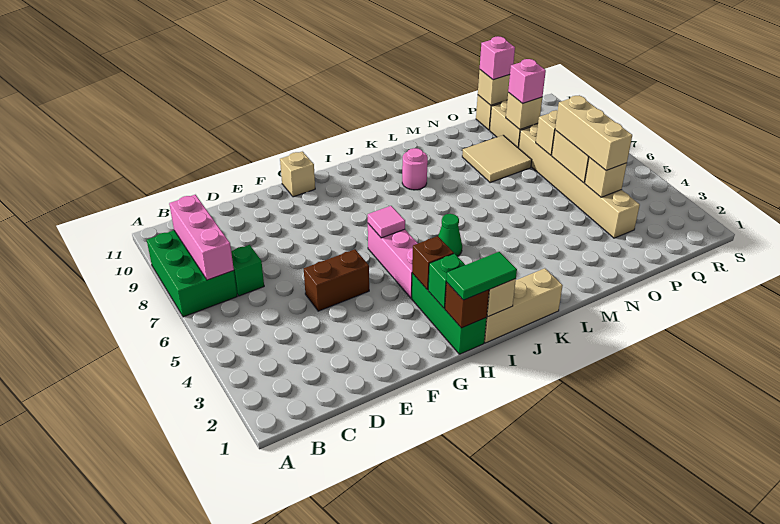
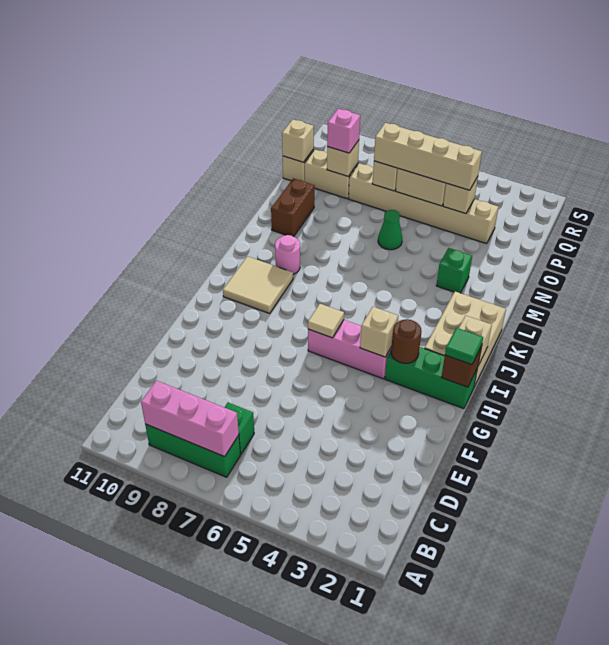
green brick A7:B9 level 1 -> green brick B7:B9 level 1
brown brick E5:F5 level 1 -> brown brick M10:N10 level 1
tan brick G11 level 1 -> tan brick H4 level 2
green tile H1:I1 level 3 -> green tile H1 level 3
green brick H2 level 2 -> green brick M3 level 1
brown brick H3 level 2 -> brown round brick H3 level 2
pink tile H6 level 2 -> tan tile H6 level 2
tan brick I1:K1 level 1 -> tan brick I1:K2 level 1
green cone J5 level 1 -> green cone N6 level 1
tan tile N8:O9 level 1 -> tan tile I9:J10 level 1
tan brick P4:P6 level 3 -> tan brick P4:P7 level 3
pink brick P11 level 3 -> none

